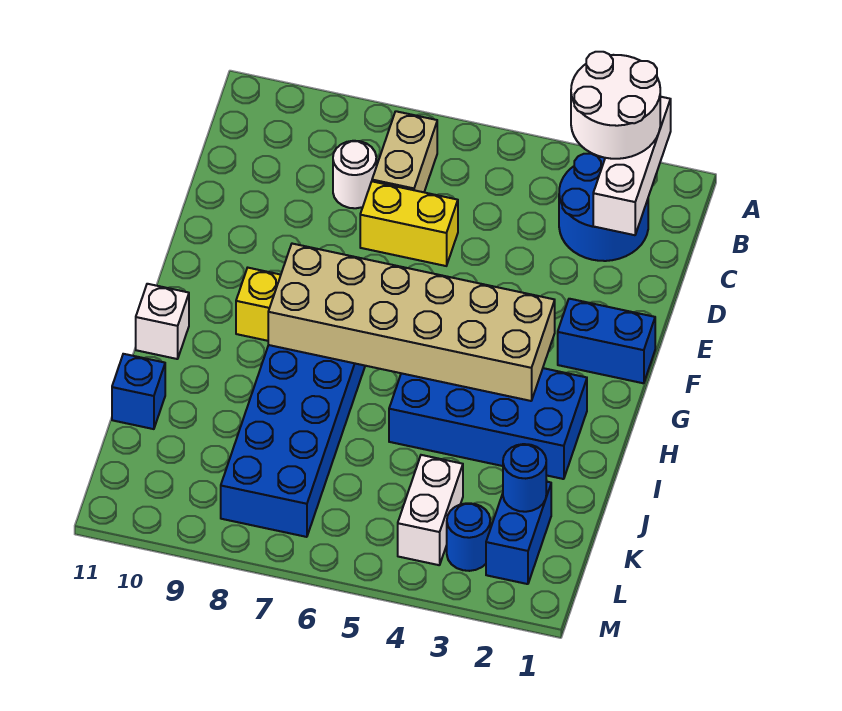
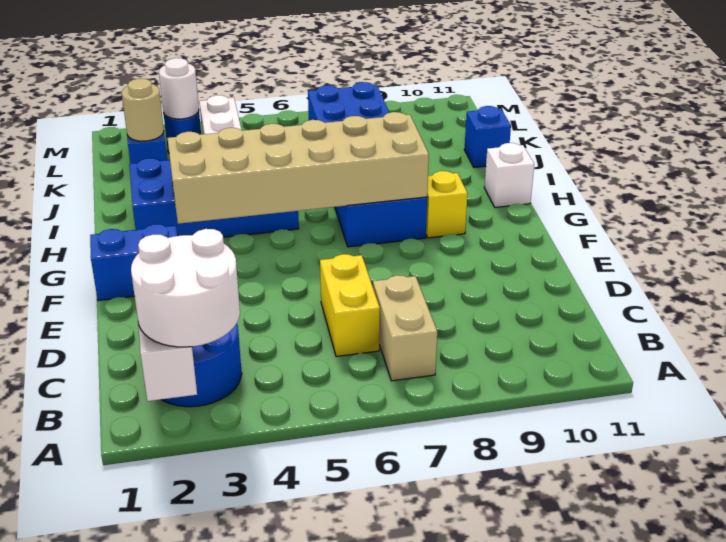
white round brick C8 level 1 -> white round brick L3 level 2
yellow brick D6:D7 level 1 -> yellow brick C6:D6 level 1
blue round brick K2 level 2 -> tan round brick K2 level 2

